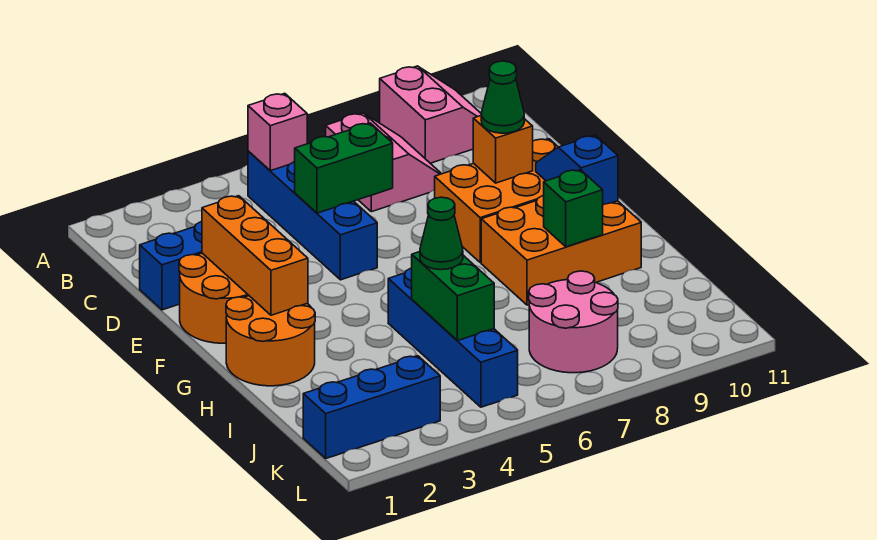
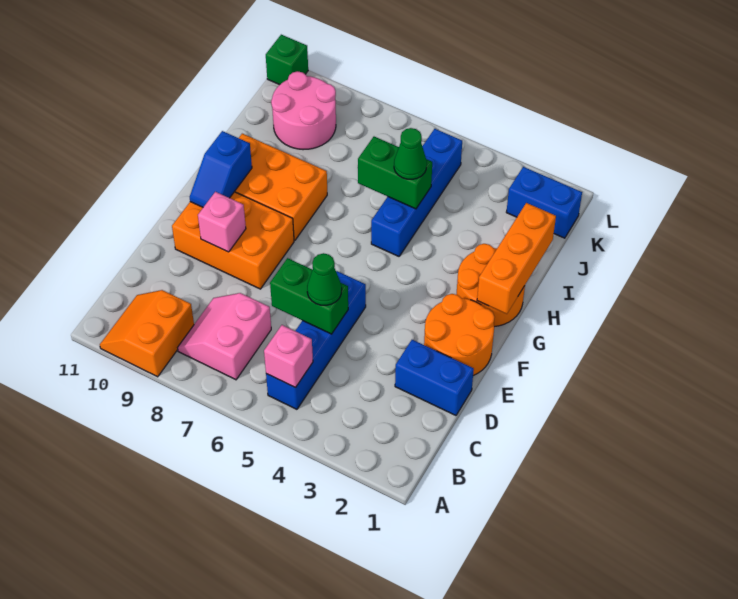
pink slope A9:B10 level 1 top 9 -> orange slope A9:B10 level 1 top 9
orange brick E2:G2 level 2 -> orange brick G1:I1 level 2
orange brick E9 level 2 -> pink brick E9 level 2
green cone E9 level 3 -> green cone D5 level 3
green brick H9 level 2 -> green brick L11 level 1
green brick I5:J5 level 2 -> green brick I5:I6 level 2
pink round brick J7:K8 level 1 -> pink round brick J9:K10 level 1
blue brick K1:K3 level 1 -> blue brick K1:K2 level 1

